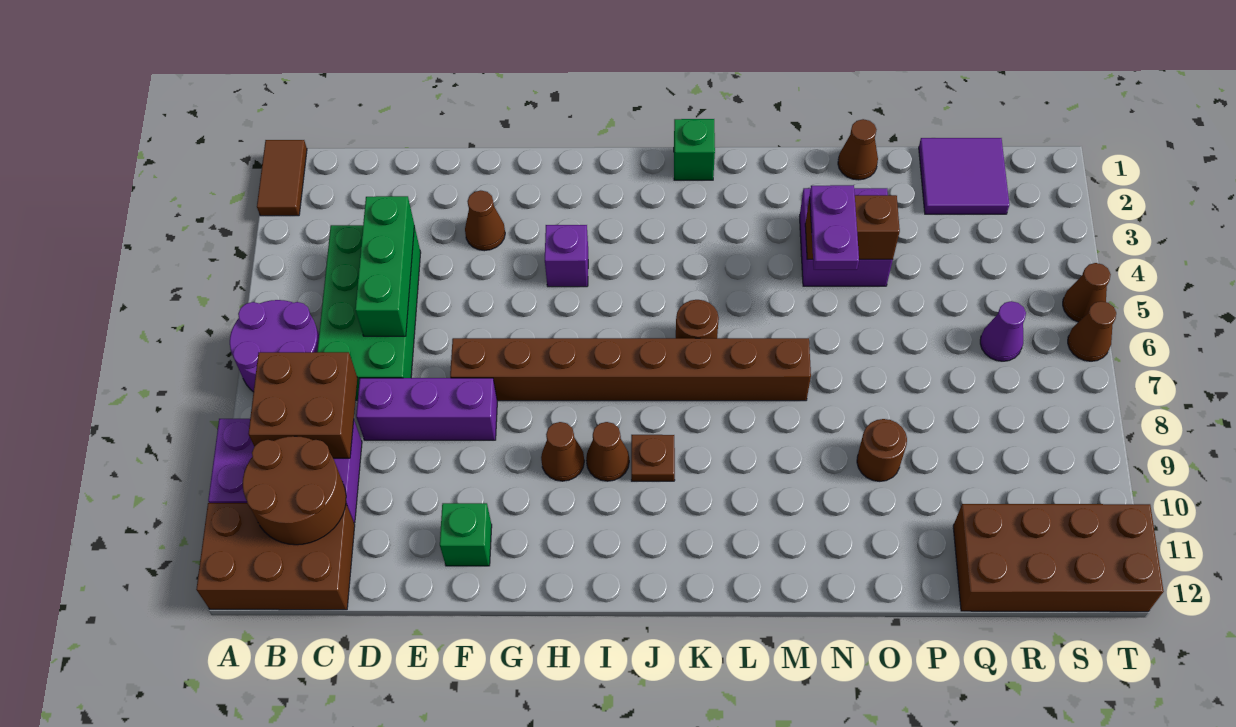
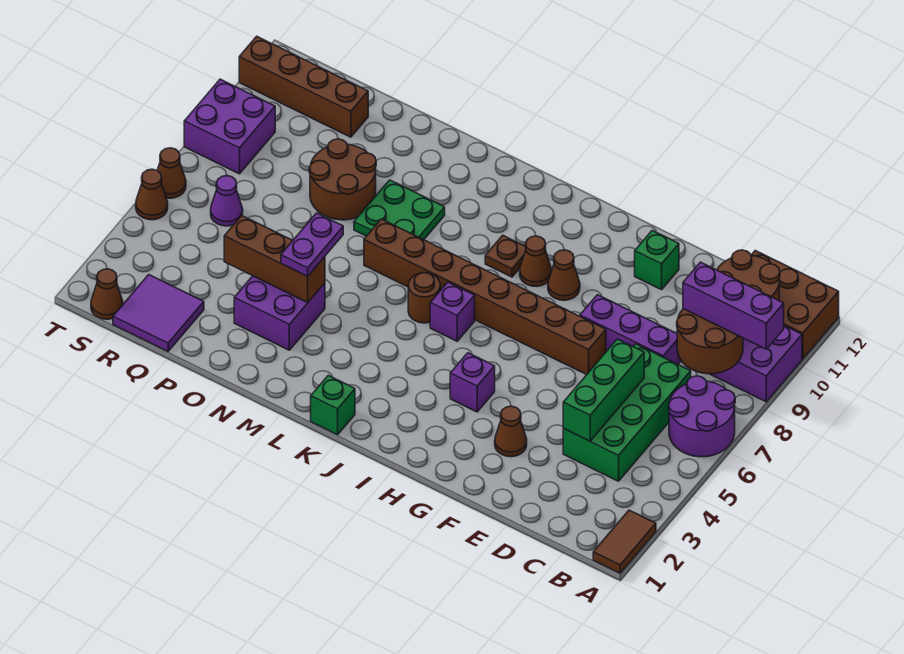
none -> purple brick A9:C9 level 3
brown brick B8:C9 level 2 -> brown round brick B8:C9 level 2
none -> purple brick J6 level 1
none -> green plate M8:N9 level 1
brown brick N4:O4 level 2 -> brown brick N4:P4 level 2
brown cone O1 level 1 -> brown cone S1 level 1
brown round brick O9 level 1 -> brown round brick O8:P9 level 1
brown brick Q11:T12 level 1 -> brown brick Q11:T11 level 1
none -> purple brick S8:T9 level 1

